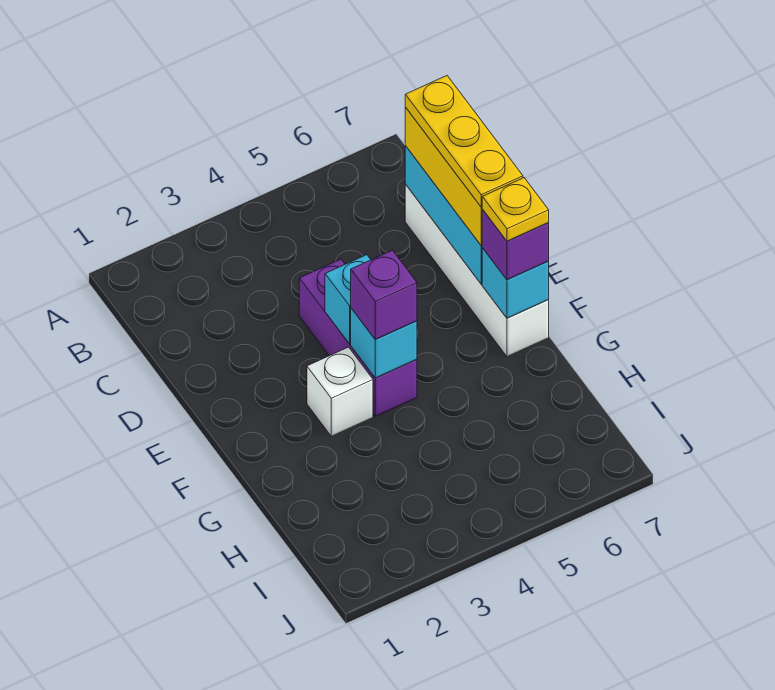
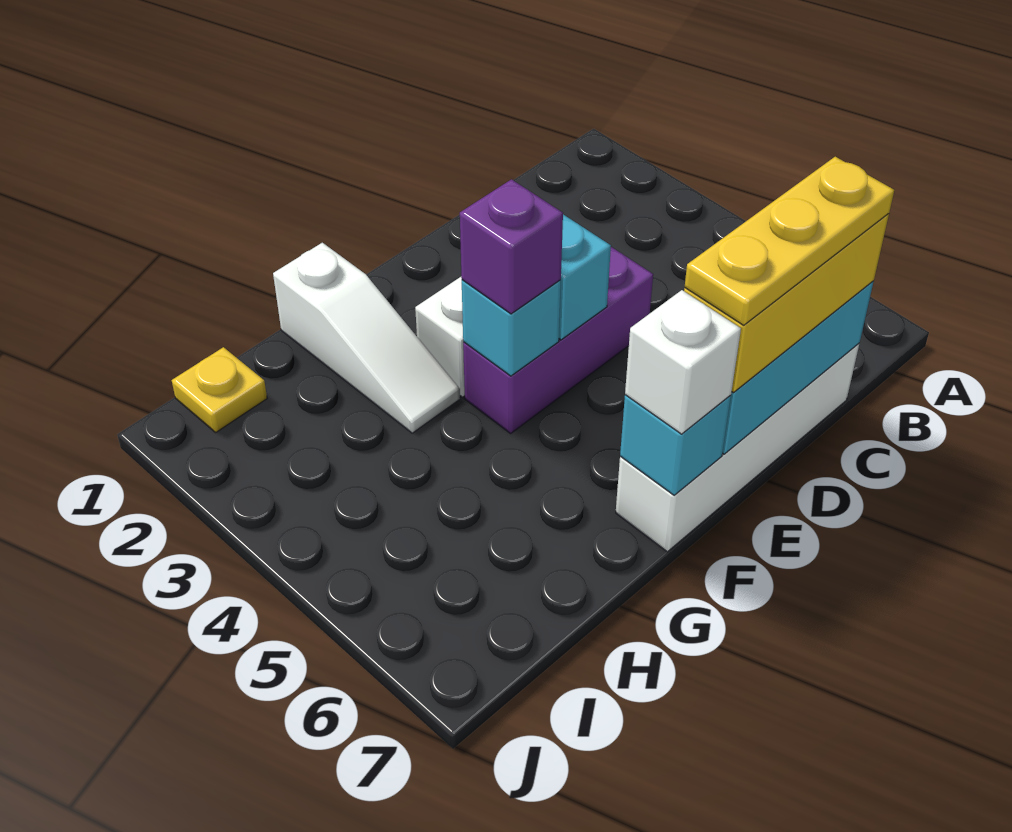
purple brick F7 level 3 -> white brick F7 level 3
yellow plate F7 level 4 -> yellow plate I1 level 1
none -> white slope G1:G3 level 1 top 1

